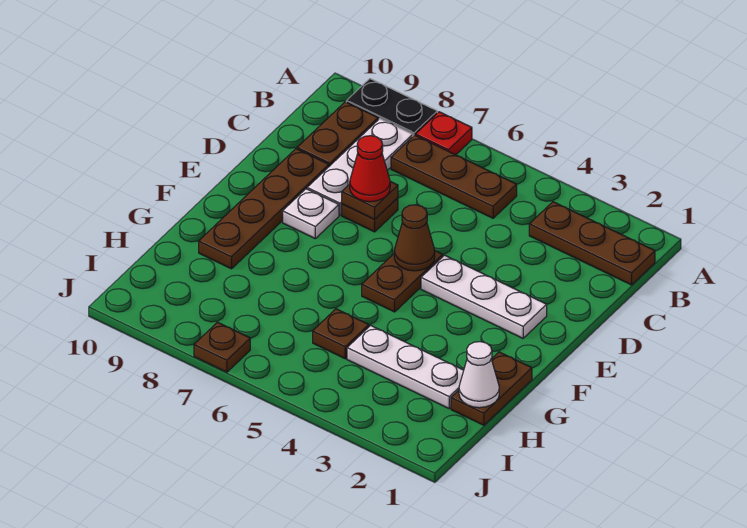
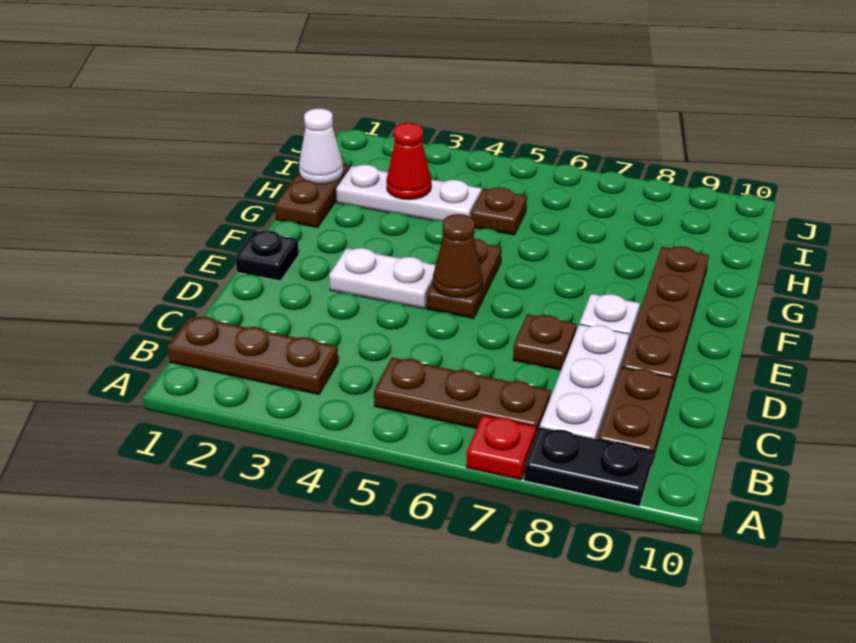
brown plate D7 level 2 -> none
red cone D7 level 3 -> red cone H3 level 2
none -> black plate E1 level 1
white plate E2:E4 level 1 -> white plate E3:E4 level 1
brown plate J7 level 1 -> none

